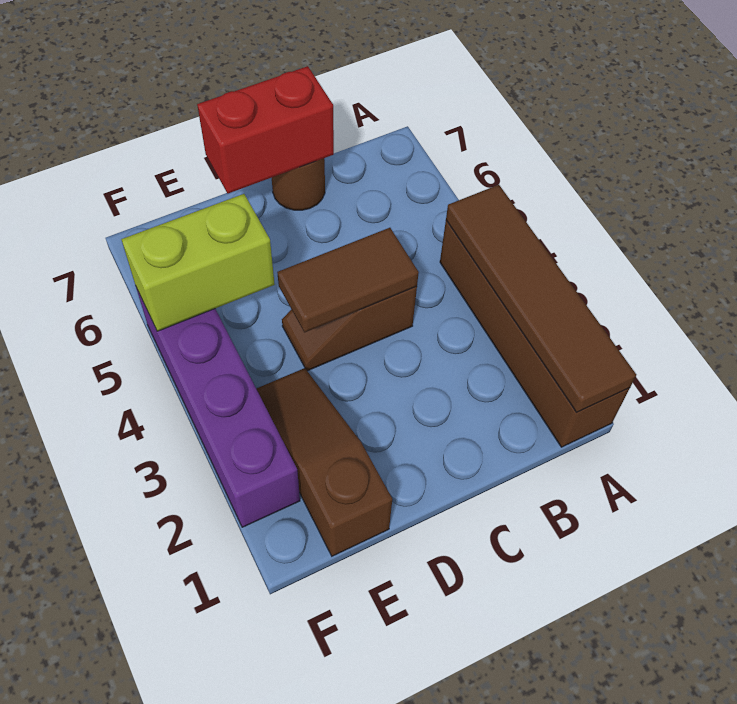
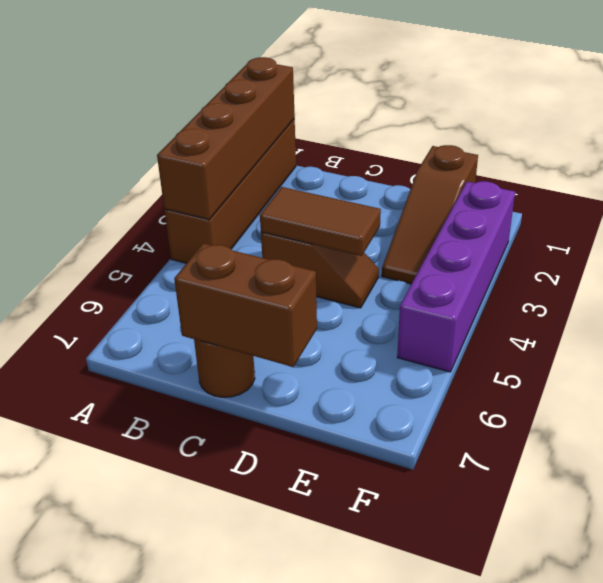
brown tile A1:A4 level 2 -> brown brick A1:A4 level 2
red brick C7:D7 level 2 -> brown brick C7:D7 level 2
lime brick E5:F5 level 2 -> none

